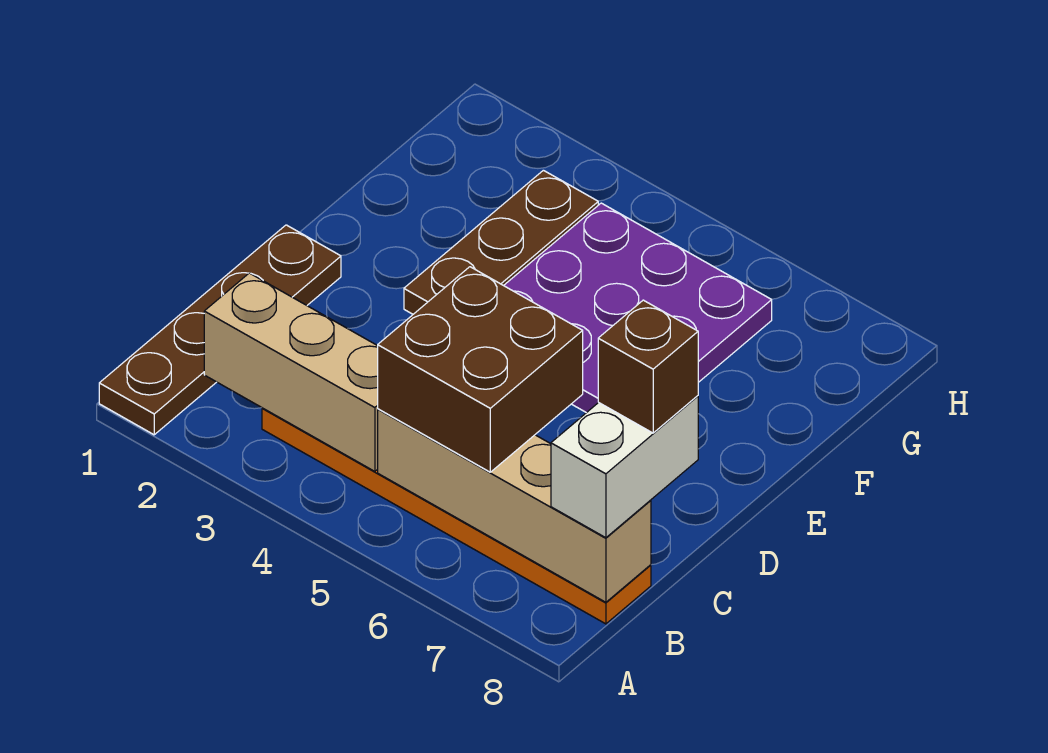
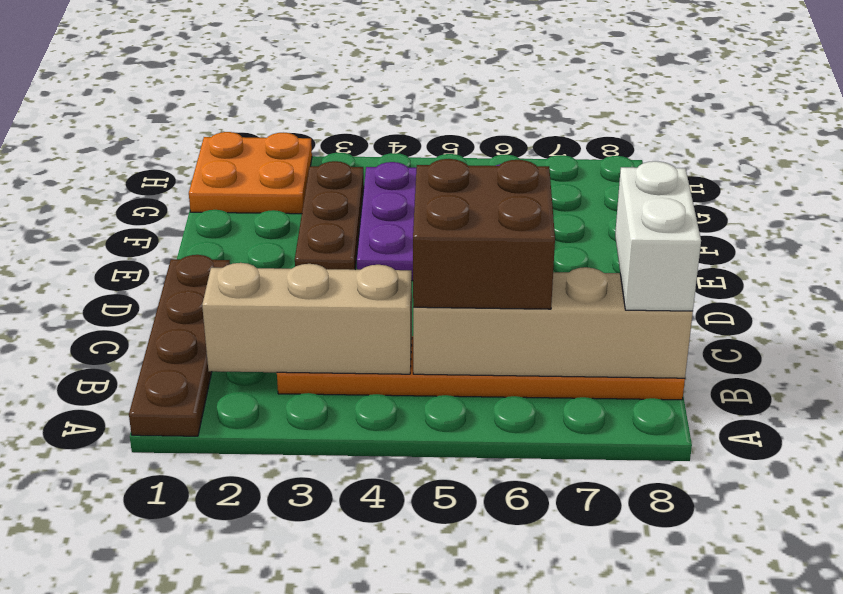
brown brick C8 level 4 -> none
none -> orange plate G1:H2 level 1

